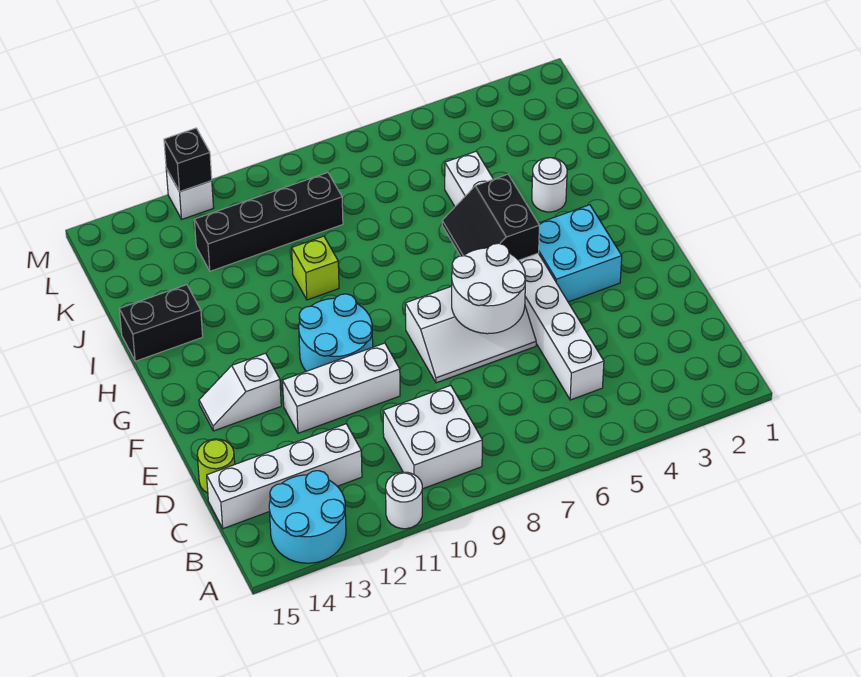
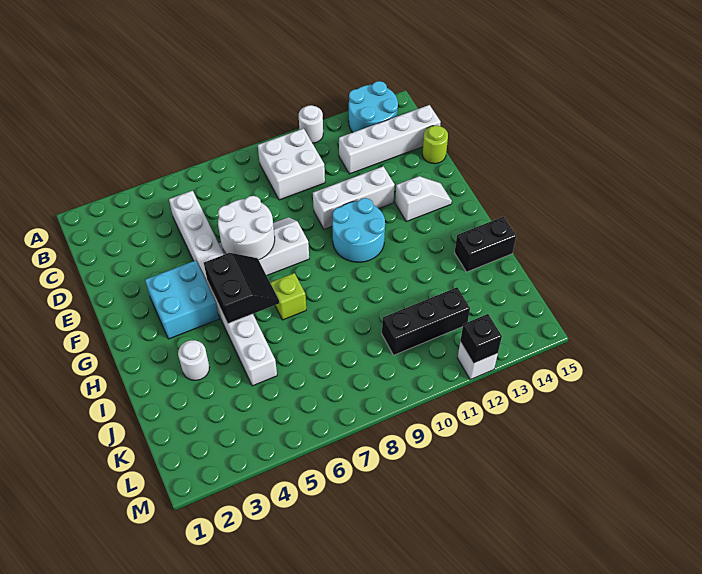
lime brick I10 level 1 -> lime brick H7 level 1
black brick K9:K12 level 1 -> black brick K10:K12 level 1

